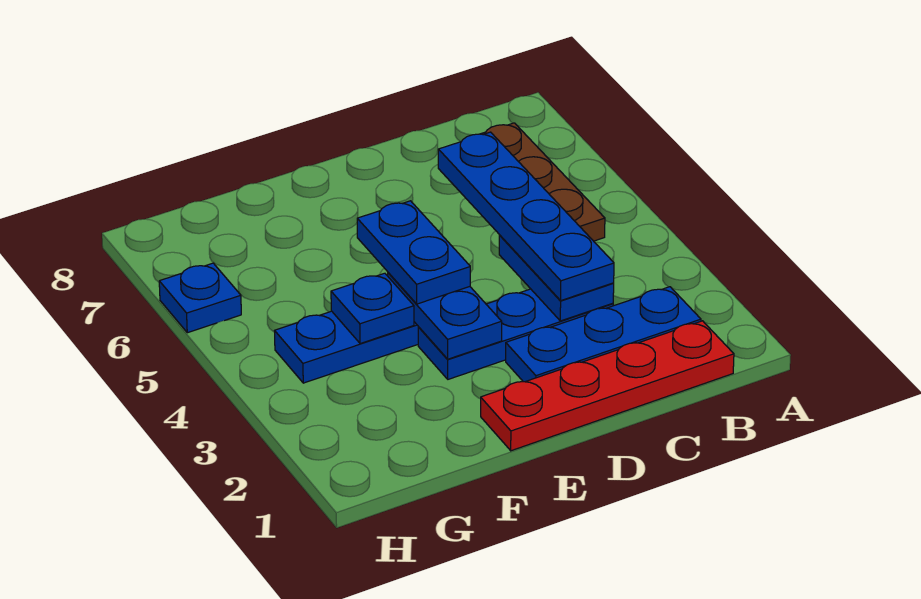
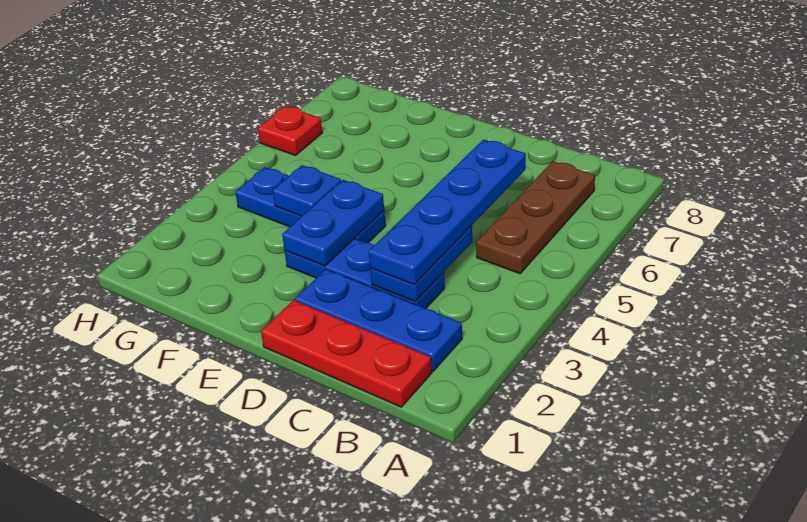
red plate B1:E1 level 1 -> red plate B1:D1 level 1
blue plate E4:E5 level 3 -> none
blue plate H6 level 1 -> red plate H6 level 1

